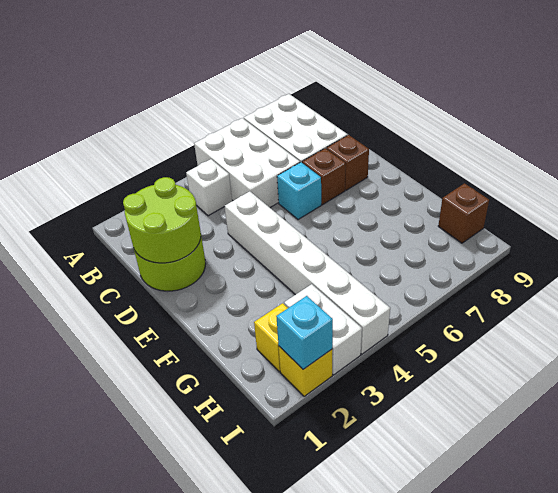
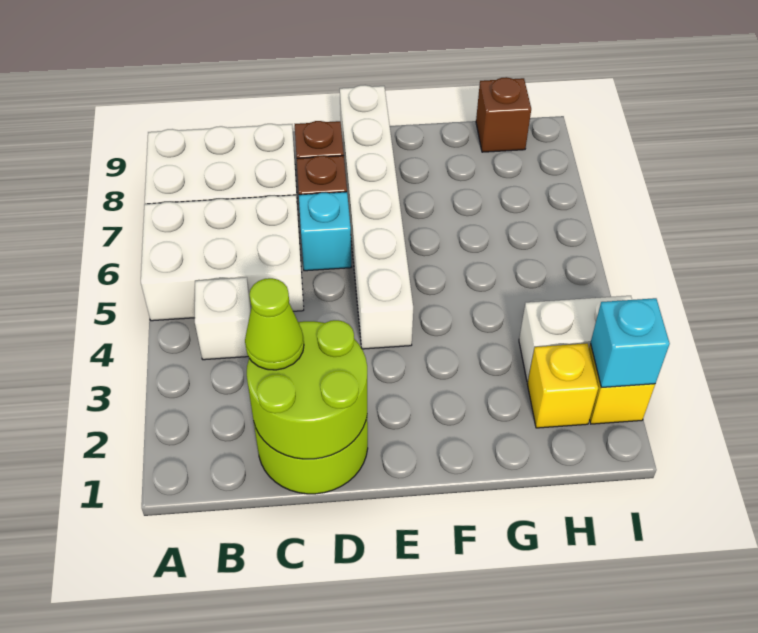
none -> lime cone C2 level 3
white brick D4:I4 level 1 -> white brick E4:E9 level 1

